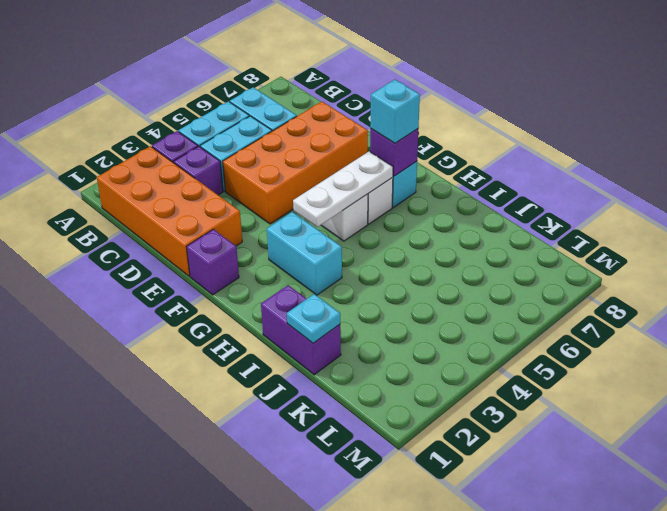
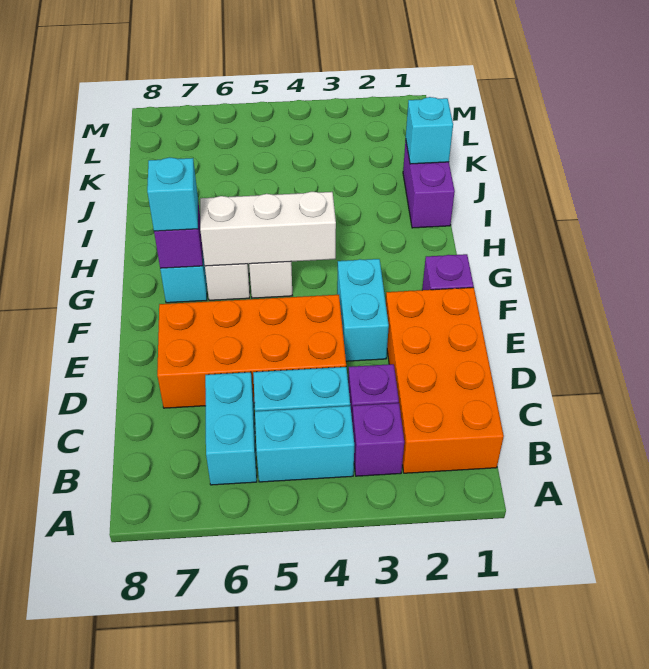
cyan brick G3:H3 level 1 -> cyan brick E3:F3 level 1
white plate G4:G6 level 2 -> white brick G4:G6 level 2
cyan plate J1 level 2 -> cyan brick J1 level 2

